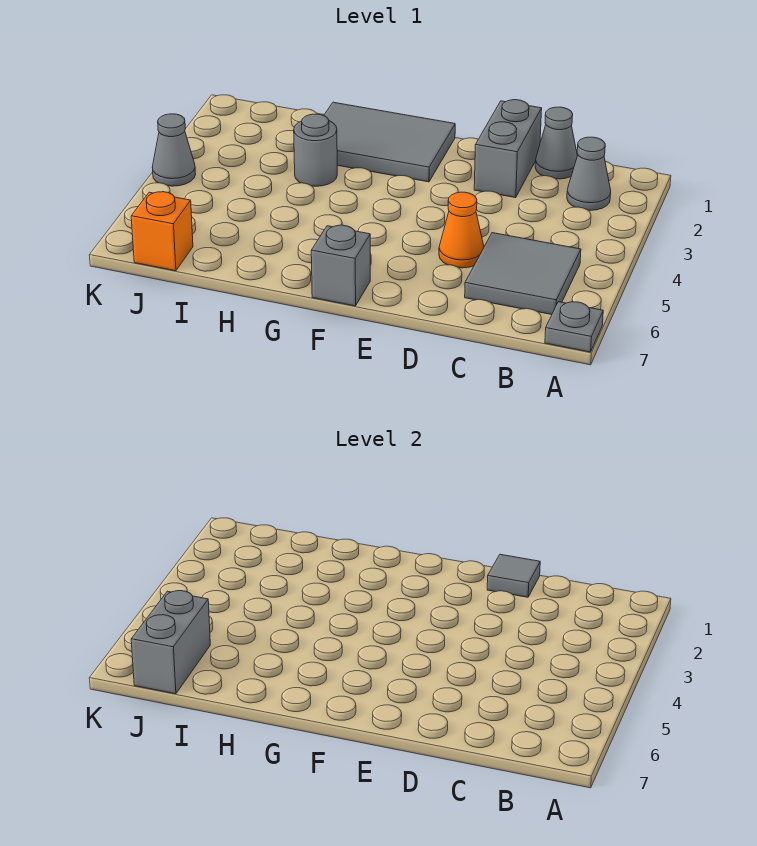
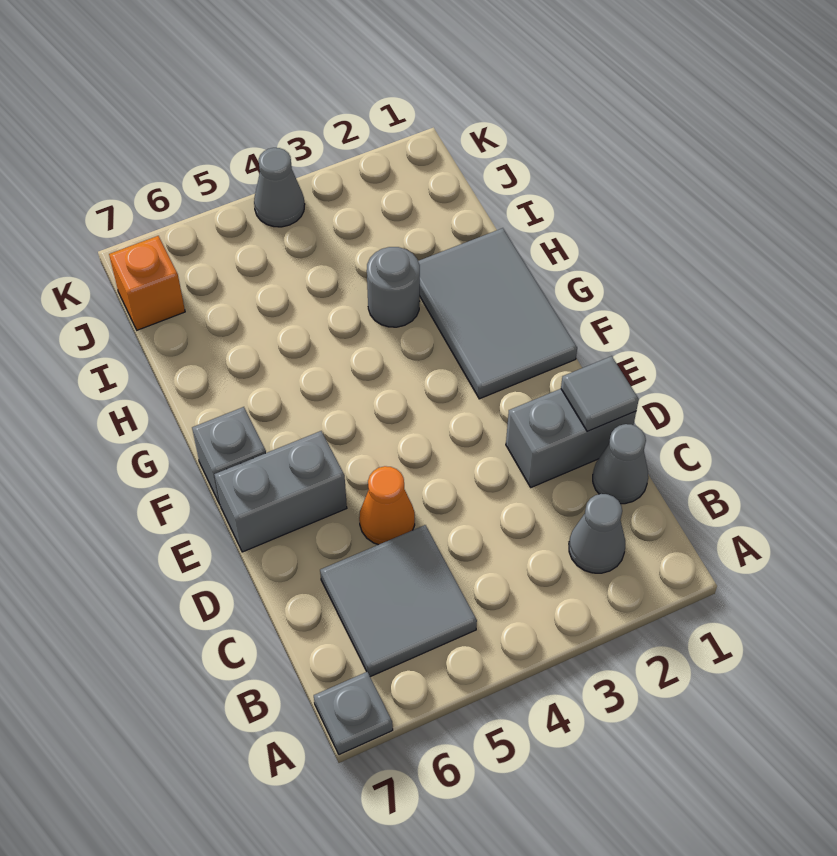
grey brick J6:J7 level 2 -> grey brick E6:E7 level 1

